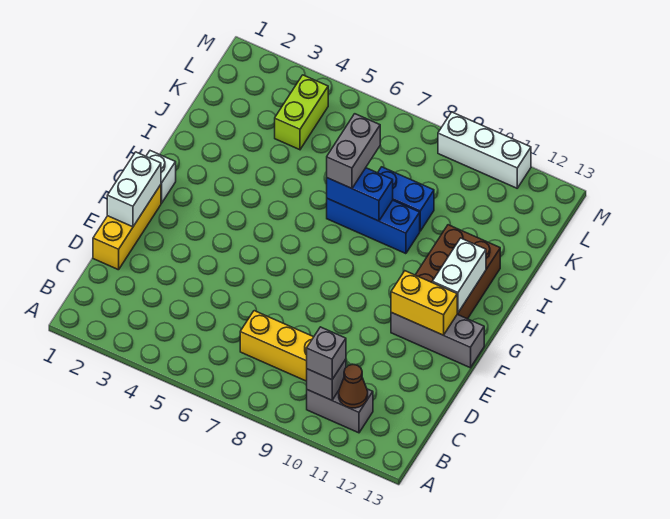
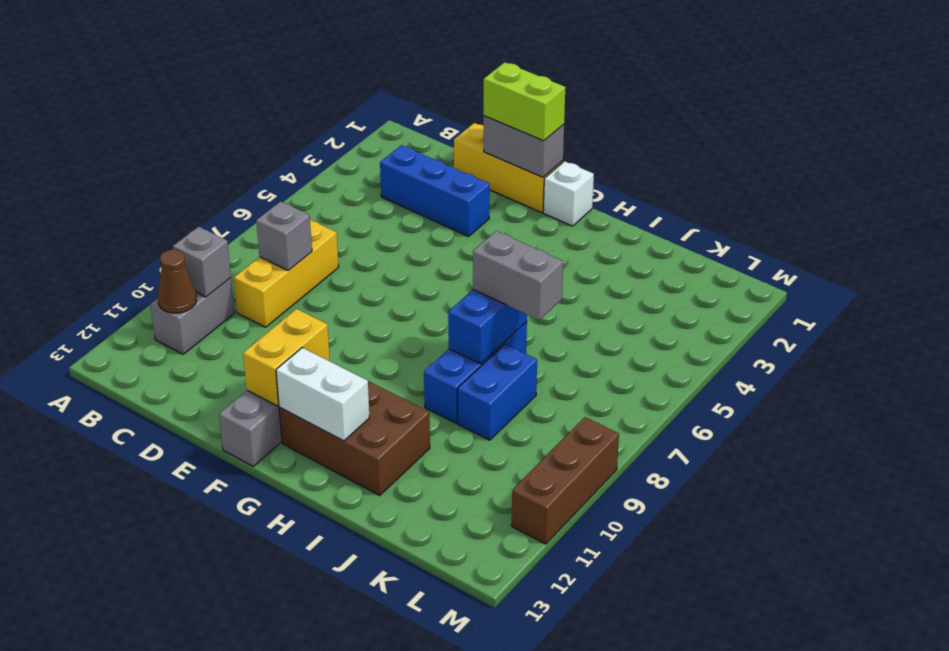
grey brick B10 level 3 -> grey brick C8 level 2
none -> blue brick C3:E3 level 1
white brick E1:F1 level 2 -> grey brick E1:F1 level 2
lime brick K4:L4 level 1 -> lime brick E1:F1 level 3
white brick M9:M11 level 1 -> brown brick M9:M11 level 1

